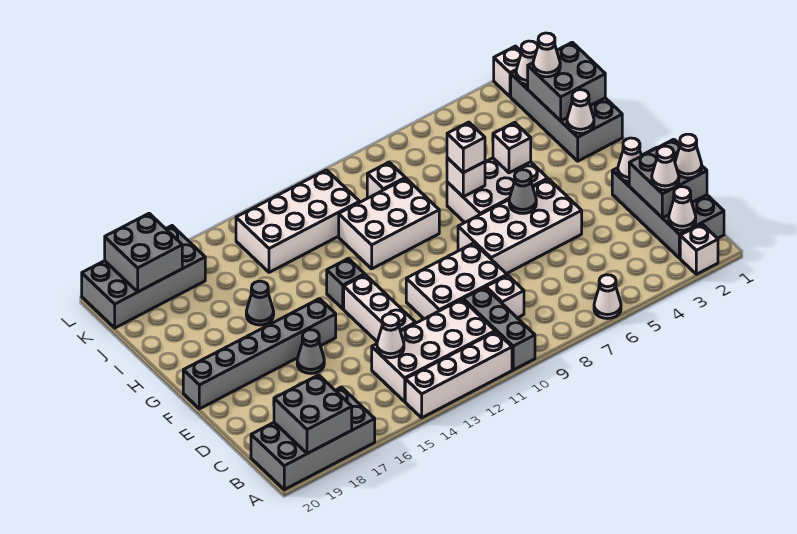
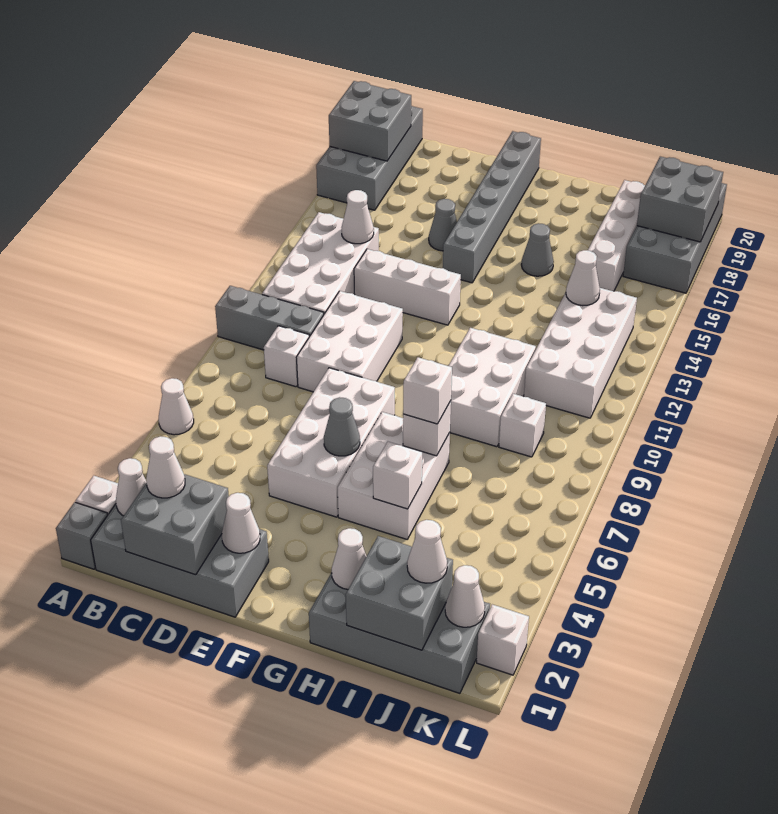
white brick A11:A14 level 1 -> white brick J16:J19 level 1
white cone C1 level 3 -> white cone J14 level 2
grey brick G13 level 1 -> grey brick A1 level 1

